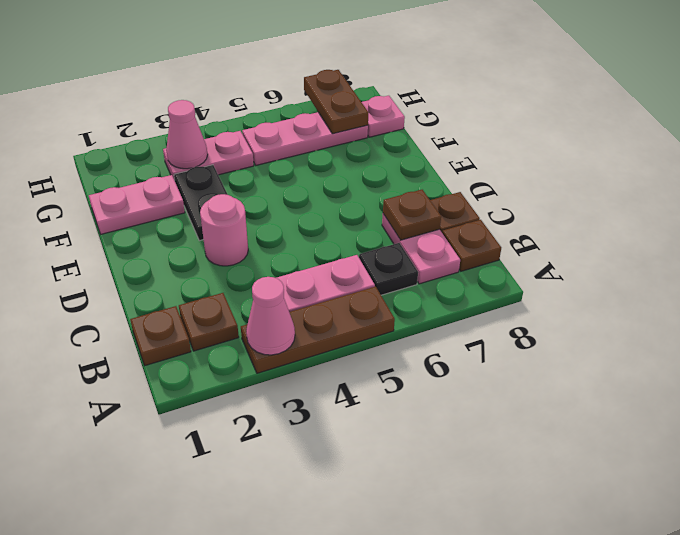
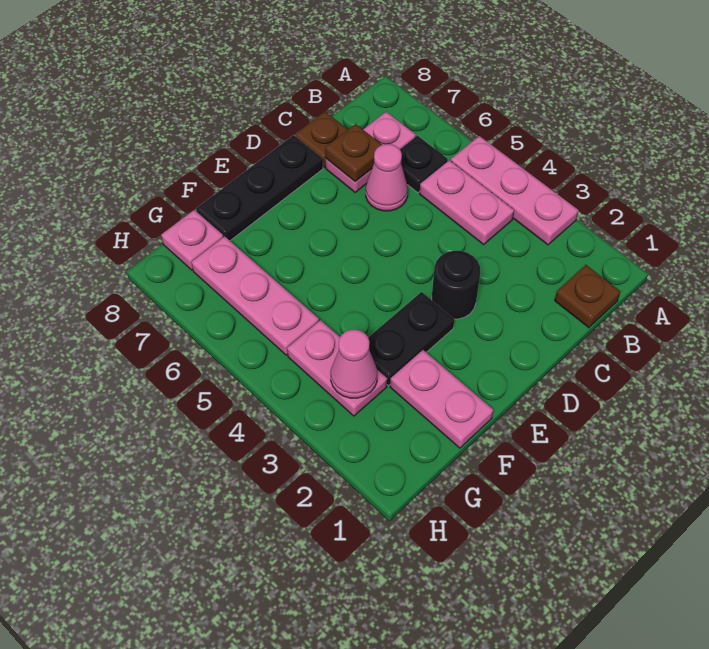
brown plate A3:A5 level 1 -> pink plate A3:A5 level 1
pink cone A3 level 2 -> pink cone C6 level 1
brown plate B2 level 1 -> none
brown plate B8 level 1 -> none
pink round brick D3 level 1 -> black round brick D3 level 1
none -> black plate D8:F8 level 1
brown plate G7:H7 level 2 -> none

